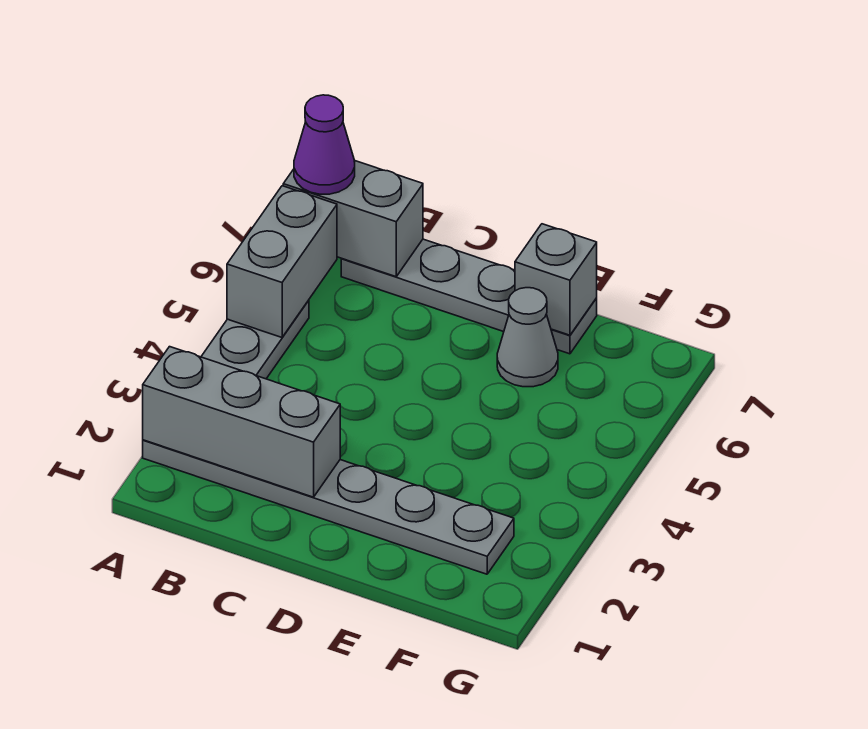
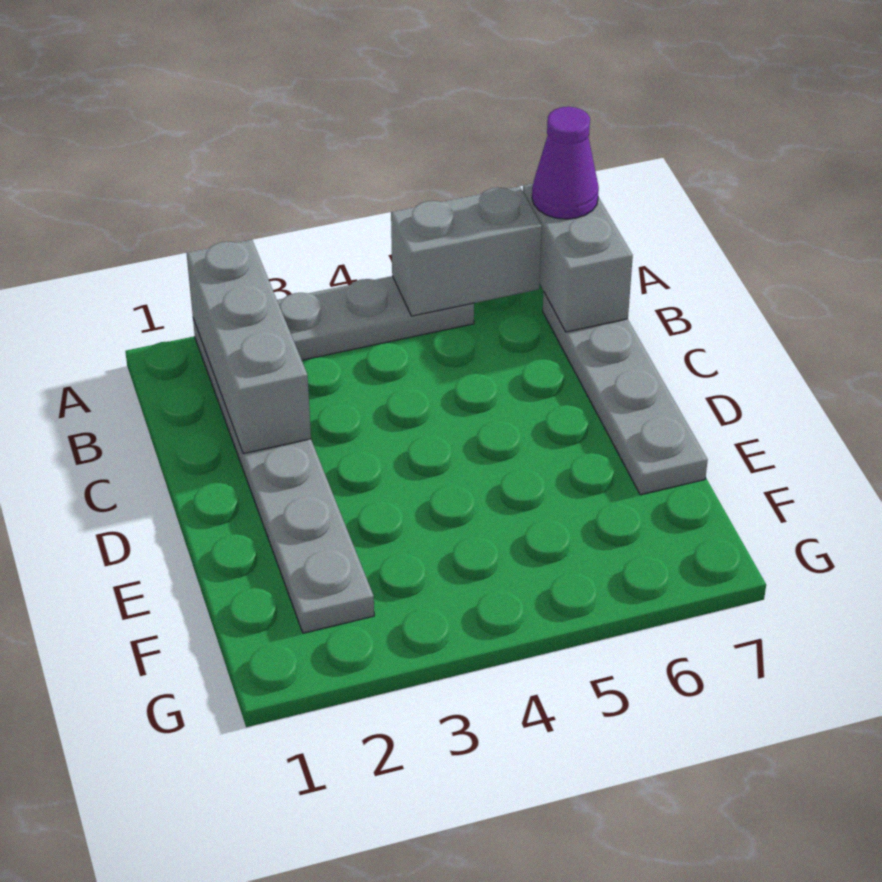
grey cone E6 level 1 -> none
grey brick E7 level 2 -> none

